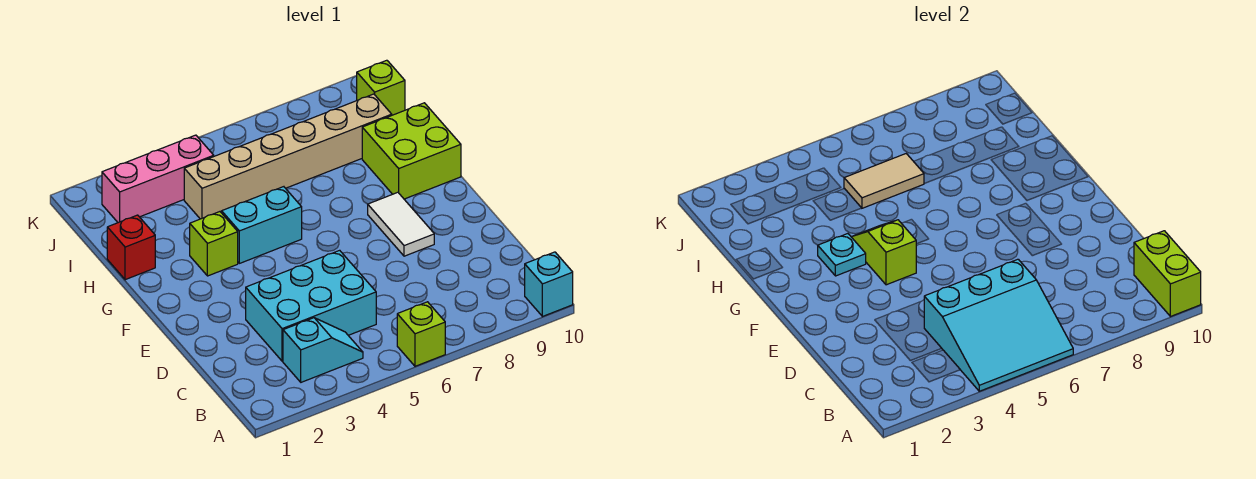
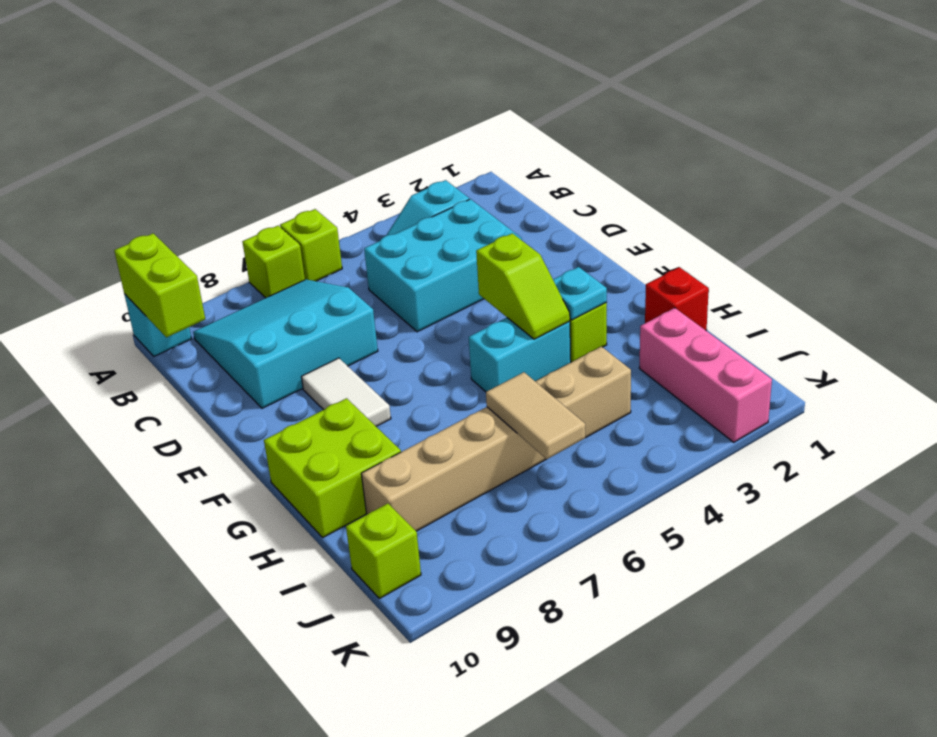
cyan slope A4:C6 level 2 top C -> cyan slope B7:D9 level 1 top D
none -> lime brick A7 level 1
tan tile I5:I6 level 2 -> tan tile I6:J6 level 2
pink brick J2:J4 level 1 -> pink brick I2:K2 level 1

